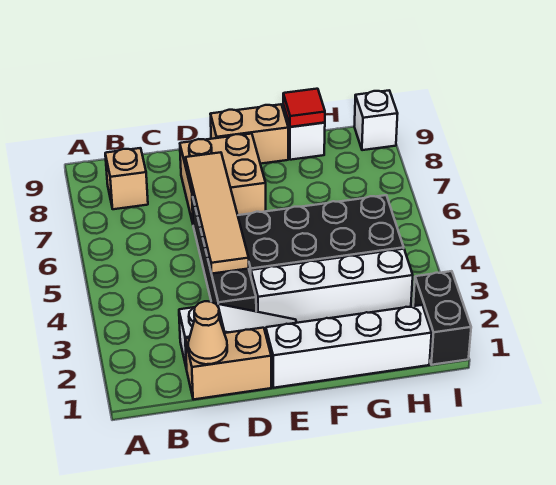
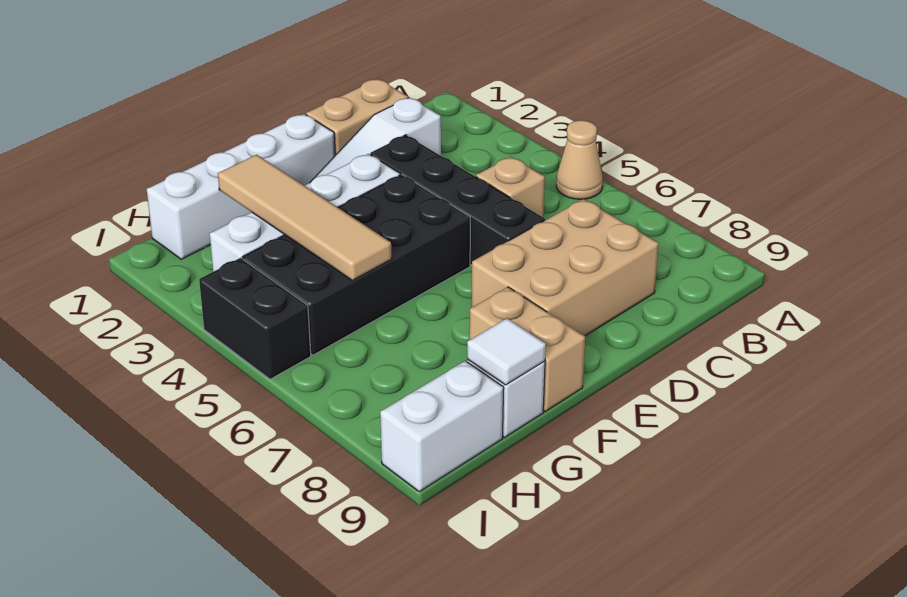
tan brick B8 level 1 -> tan brick C5 level 1
tan cone C1 level 2 -> tan cone A5 level 1
tan tile D4:D7 level 2 -> tan tile G2:G5 level 2
tan brick D7:E8 level 1 -> tan brick C7:E8 level 1
tan brick E9:F9 level 1 -> tan brick F8:F9 level 1
red tile G9 level 2 -> white tile G9 level 2
black brick I1:I2 level 1 -> black brick I4:I5 level 1
white brick I9 level 1 -> white brick H9:I9 level 1

